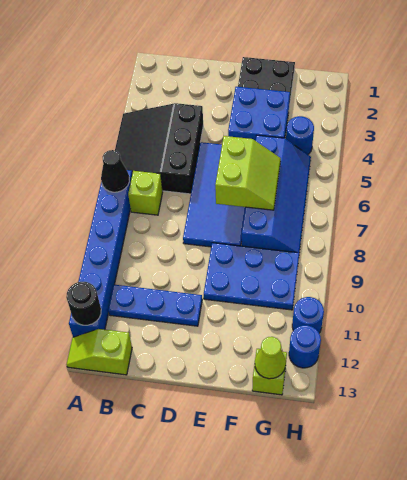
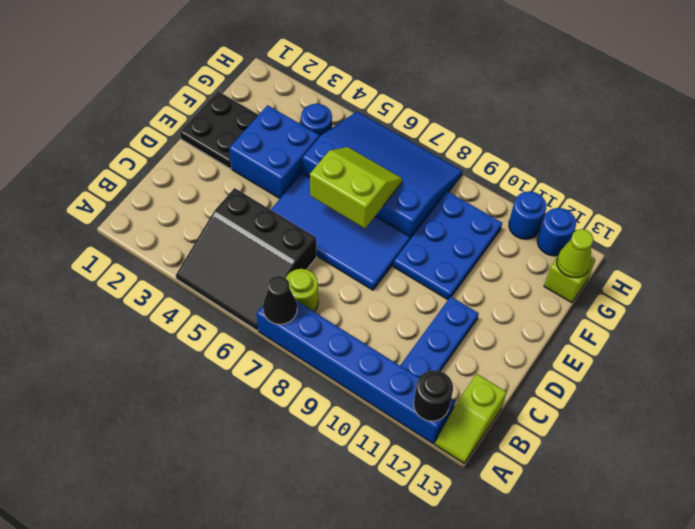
lime brick B7 level 1 -> lime round brick B7 level 1
blue slope F5:G8 level 1 top F -> blue slope F5:H8 level 1 top F

